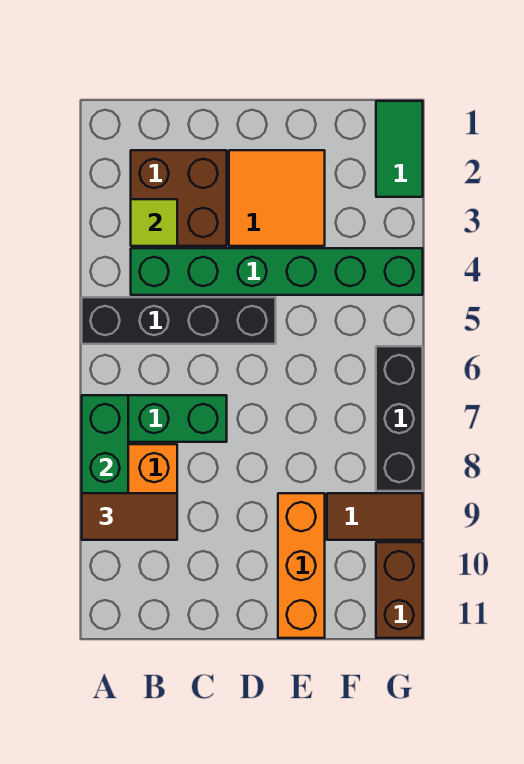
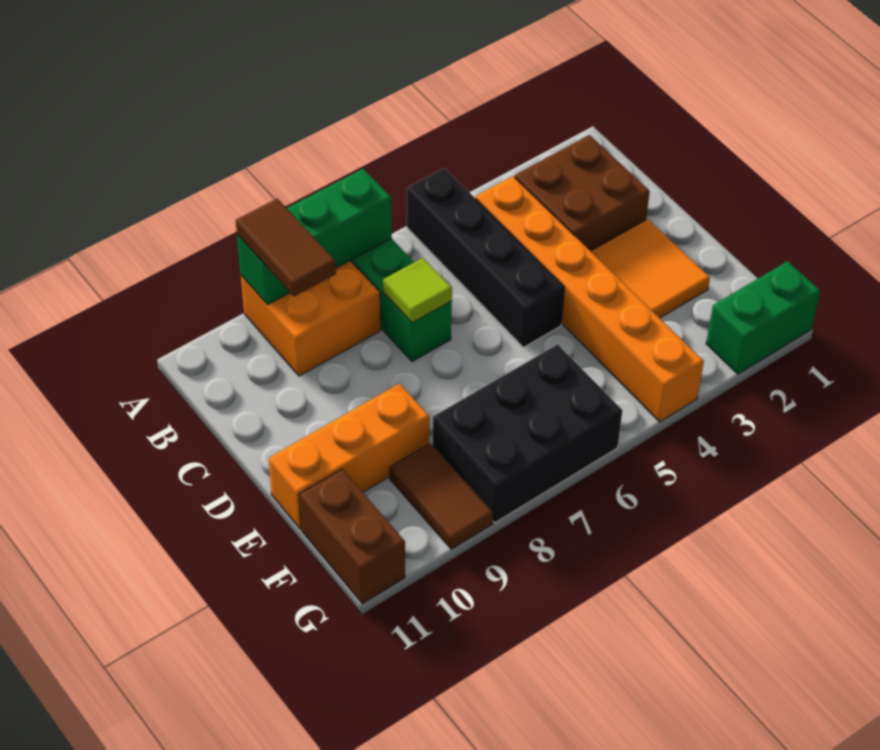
lime tile B3 level 2 -> lime tile C7 level 2
green brick B4:G4 level 1 -> orange brick B4:G4 level 1
green tile G1:G2 level 1 -> green brick G1:G2 level 1
black brick G6:G8 level 1 -> black brick F6:G8 level 1
brown brick G10:G11 level 1 -> brown brick F11:G11 level 1

